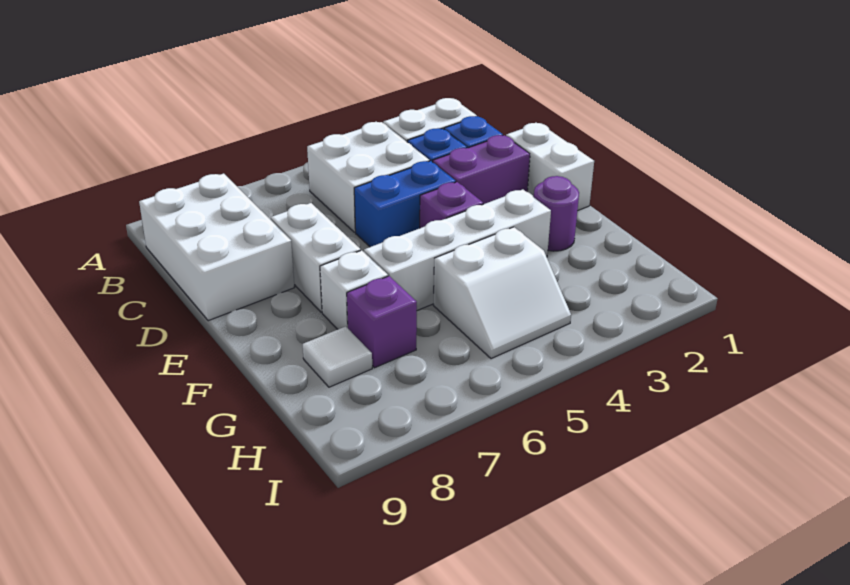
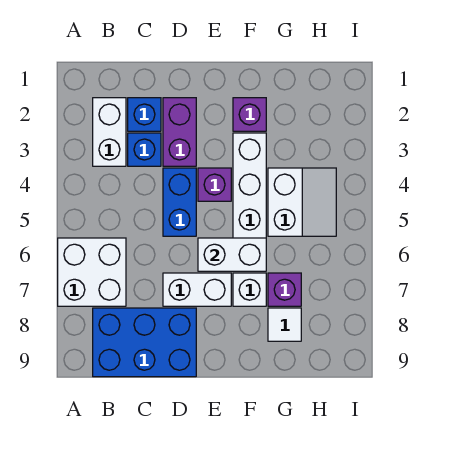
white brick B4:C5 level 1 -> white brick A6:B7 level 1
white brick B8:D9 level 1 -> blue brick B8:D9 level 1
white brick D1:E1 level 1 -> white brick E6:F6 level 2
purple round brick F2 level 1 -> purple brick F2 level 1

